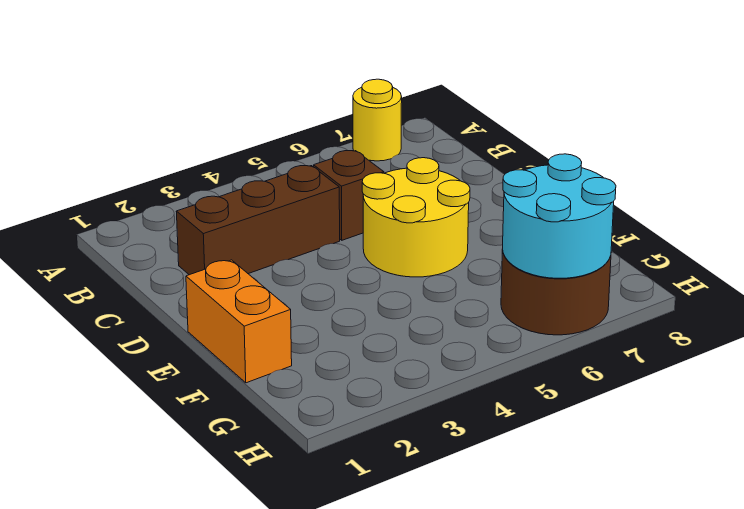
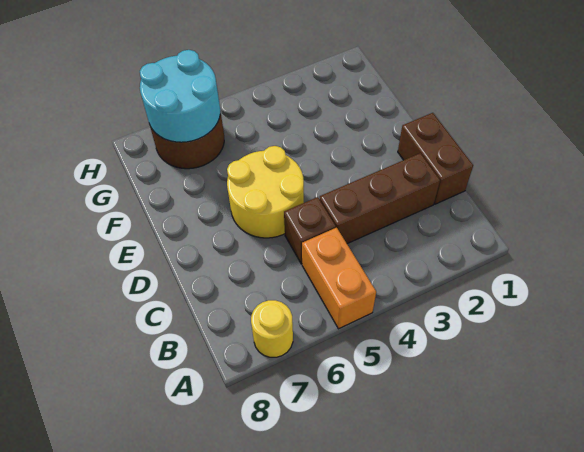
none -> brown brick C1:D1 level 1
orange brick E1:F1 level 1 -> orange brick A5:B5 level 1

